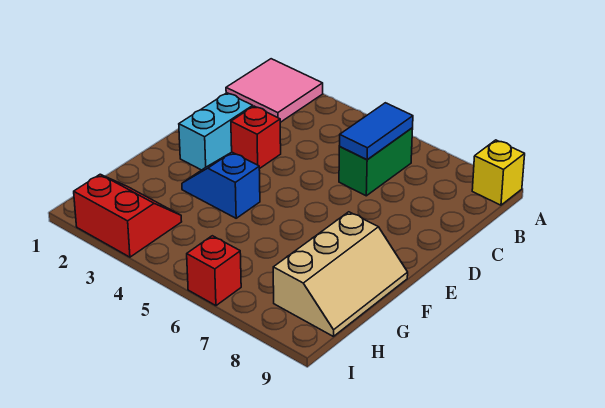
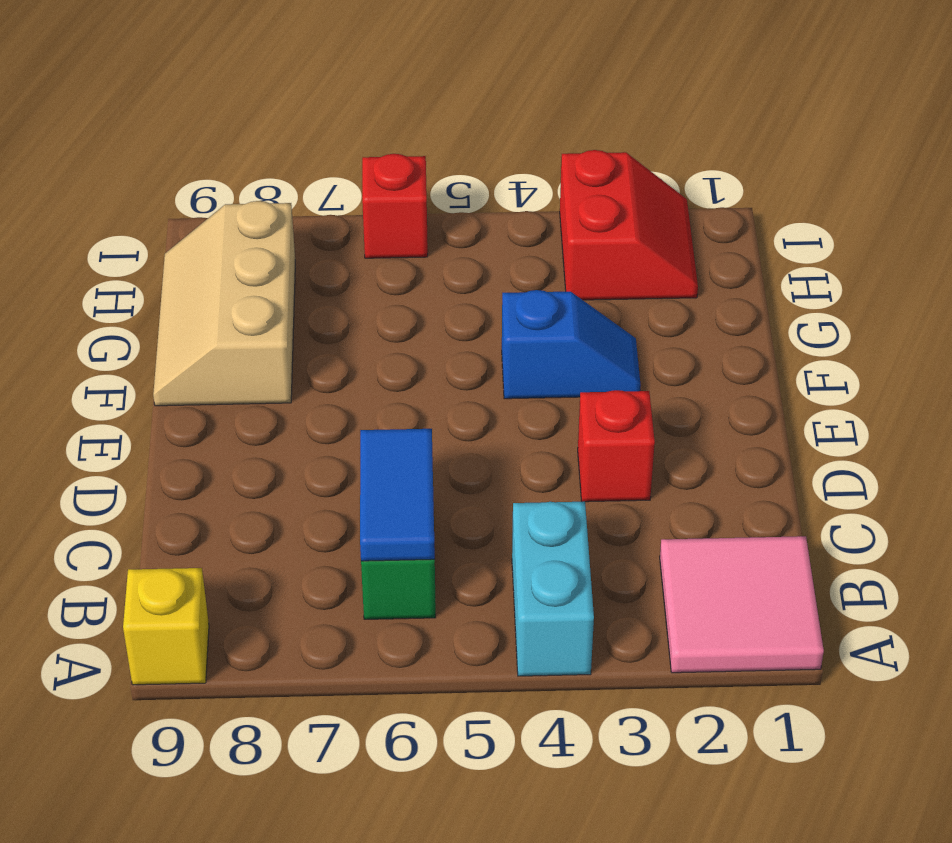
cyan brick D2:E2 level 1 -> cyan brick A4:B4 level 1
red slope H2:I3 level 1 top I -> red slope H2:I3 level 1 top 3

